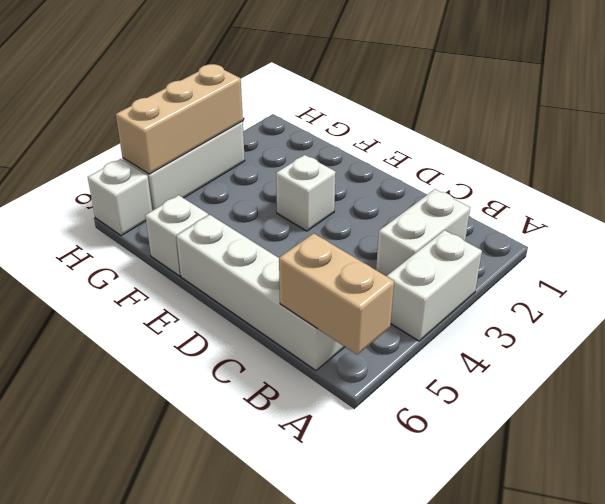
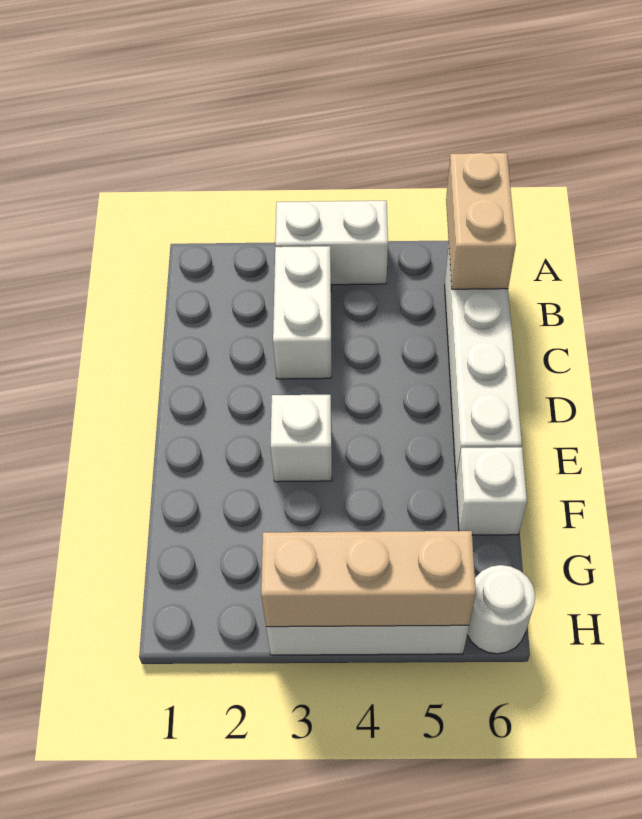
white brick B2:B3 level 1 -> white brick B3:C3 level 1
white brick H6 level 1 -> white round brick H6 level 1

